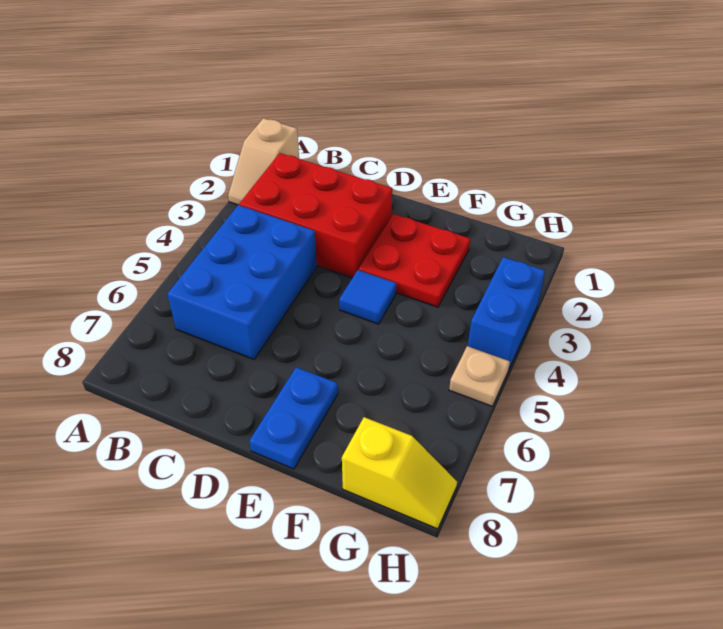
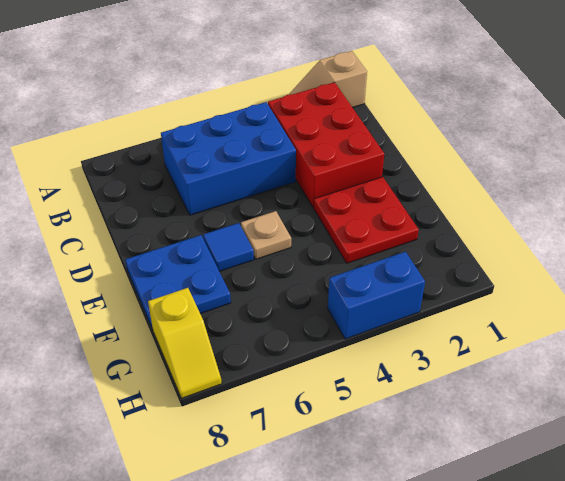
blue tile E4 level 1 -> blue tile E6 level 1
blue plate E7:E8 level 1 -> blue plate E7:F8 level 1
tan plate H5 level 1 -> tan plate E5 level 1

